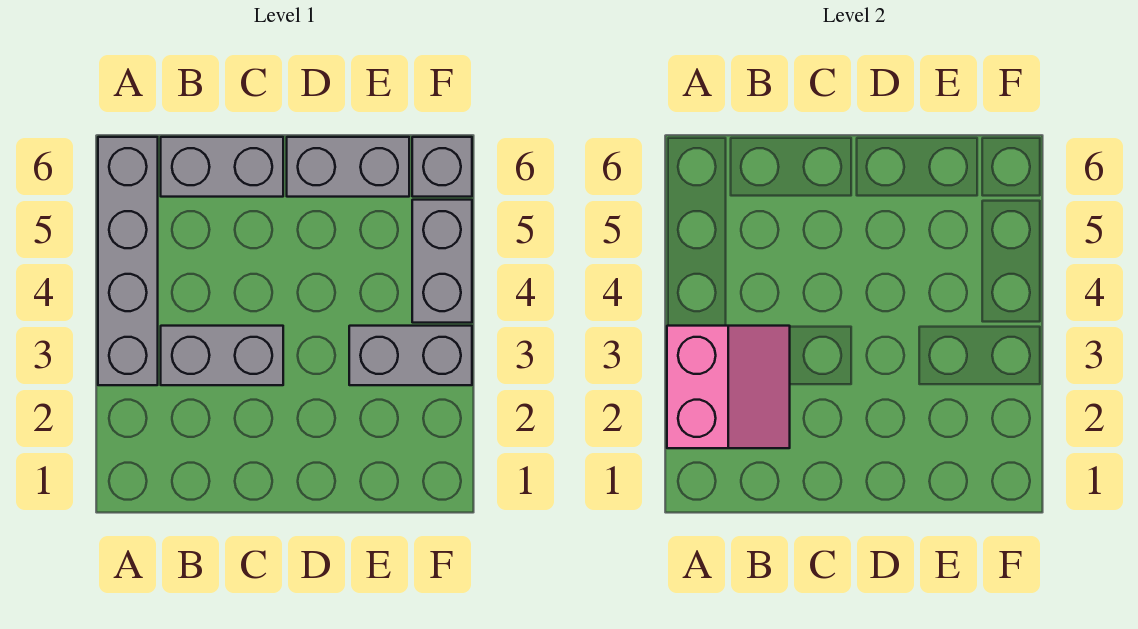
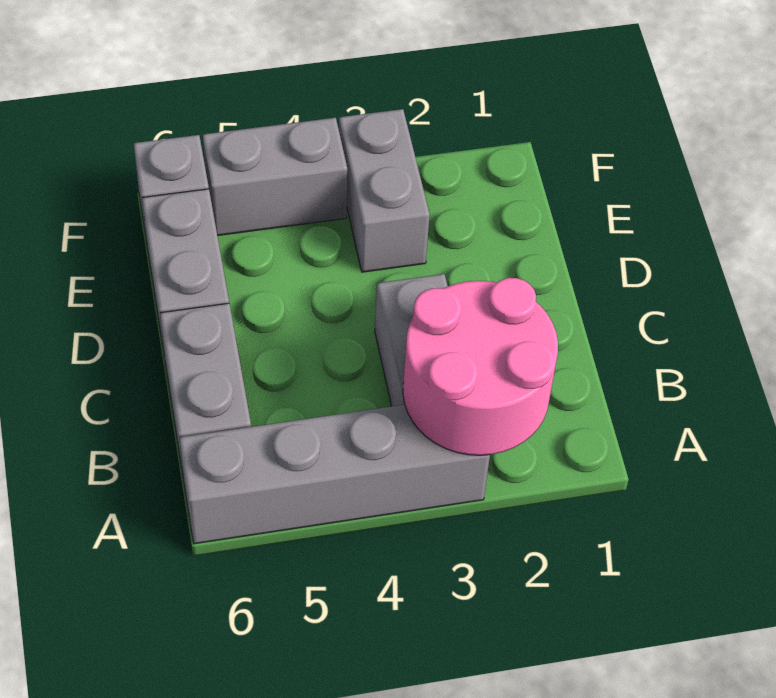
pink slope A2:B3 level 2 top A -> pink round brick A2:B3 level 2

